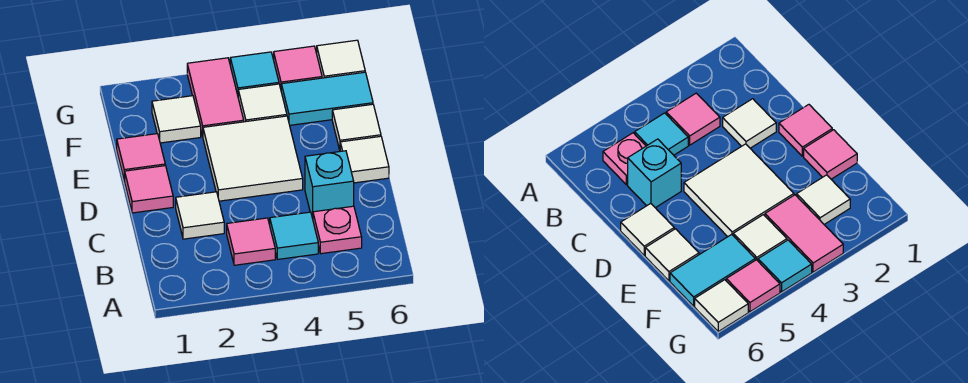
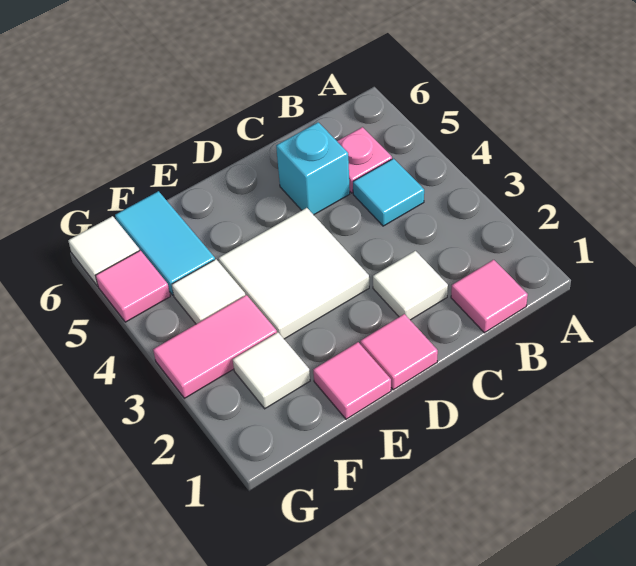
pink tile B3 level 1 -> pink tile B1 level 1
white tile D6 level 1 -> none
white tile E6 level 1 -> none
cyan tile G4 level 1 -> none

